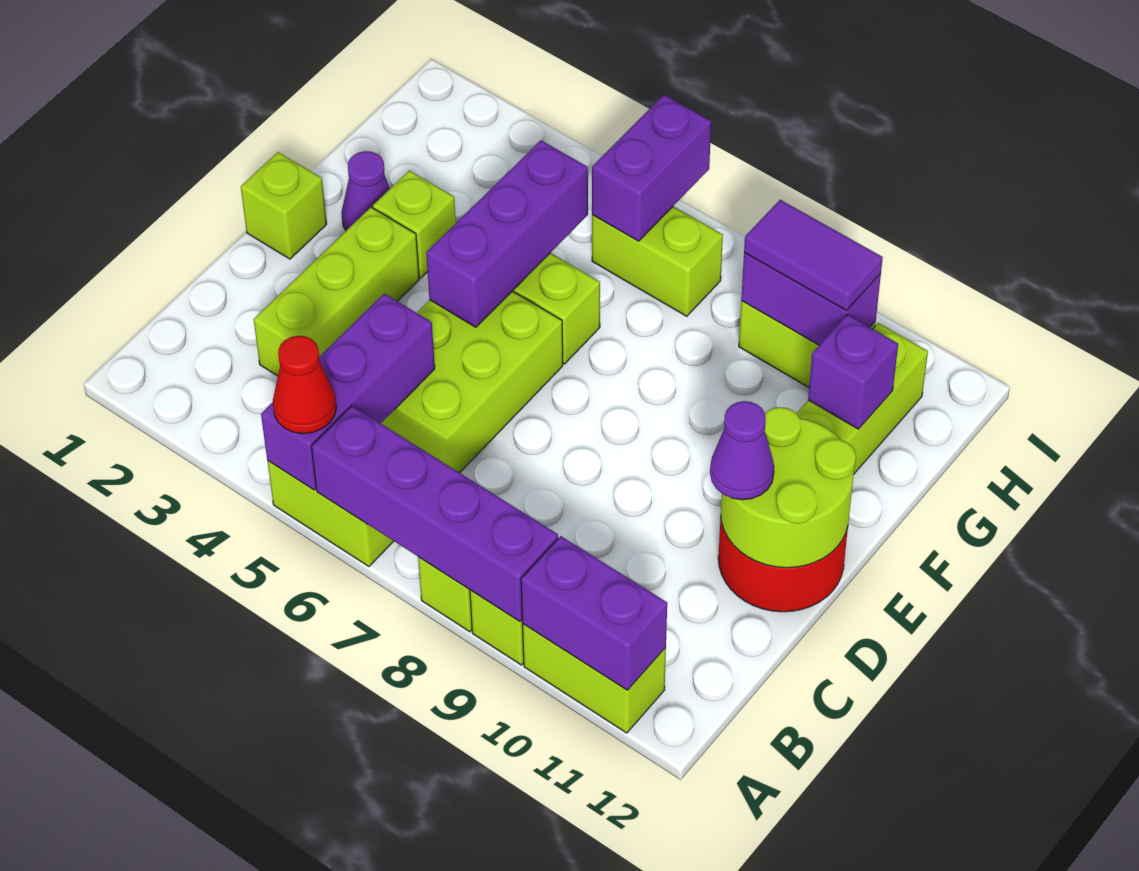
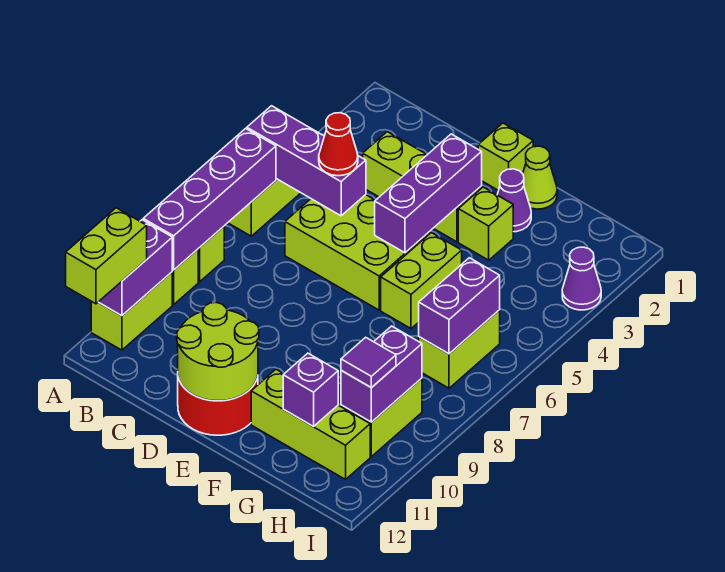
red cone A5 level 3 -> red cone C5 level 3
none -> lime brick A11:A12 level 3
purple cone D11 level 3 -> purple cone I3 level 1
purple brick E5:G5 level 2 -> purple brick E3:E5 level 2
none -> lime cone F1 level 1
purple brick H6:I6 level 2 -> purple brick H6:H7 level 2
purple tile H9:H10 level 3 -> purple tile H10 level 3

